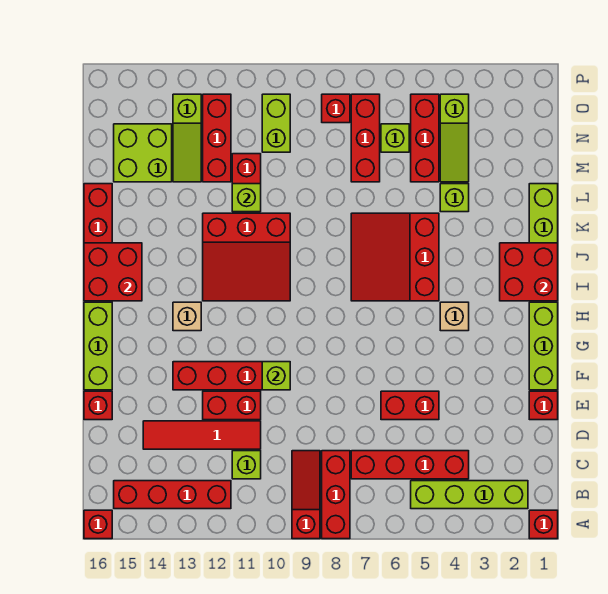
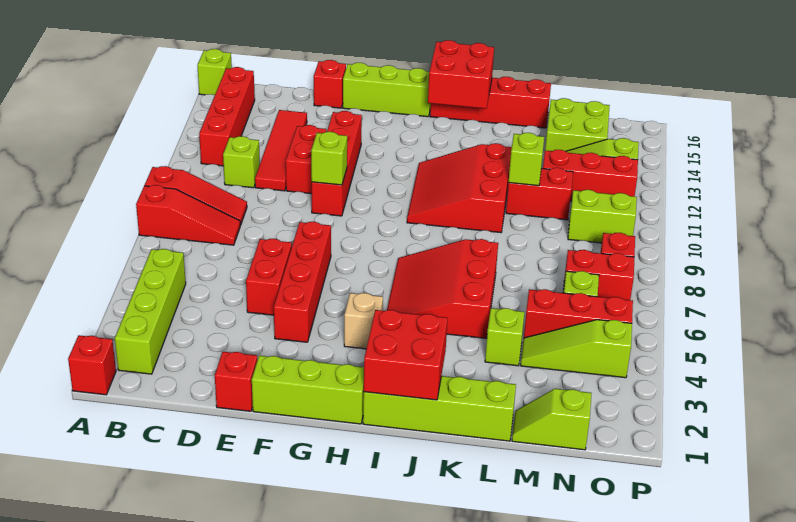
red brick A8:C8 level 1 -> red slope A8:C8 level 1 top A
red brick A16 level 1 -> lime brick A16 level 1
red brick C4:C7 level 1 -> red brick F4:F7 level 1
tan brick H13 level 1 -> none
red slope I5:K7 level 1 top 5 -> red slope I5:K7 level 1 top K
none -> lime slope M1:N1 level 1 top N
red brick M7:O7 level 1 -> red brick N7:O7 level 1

